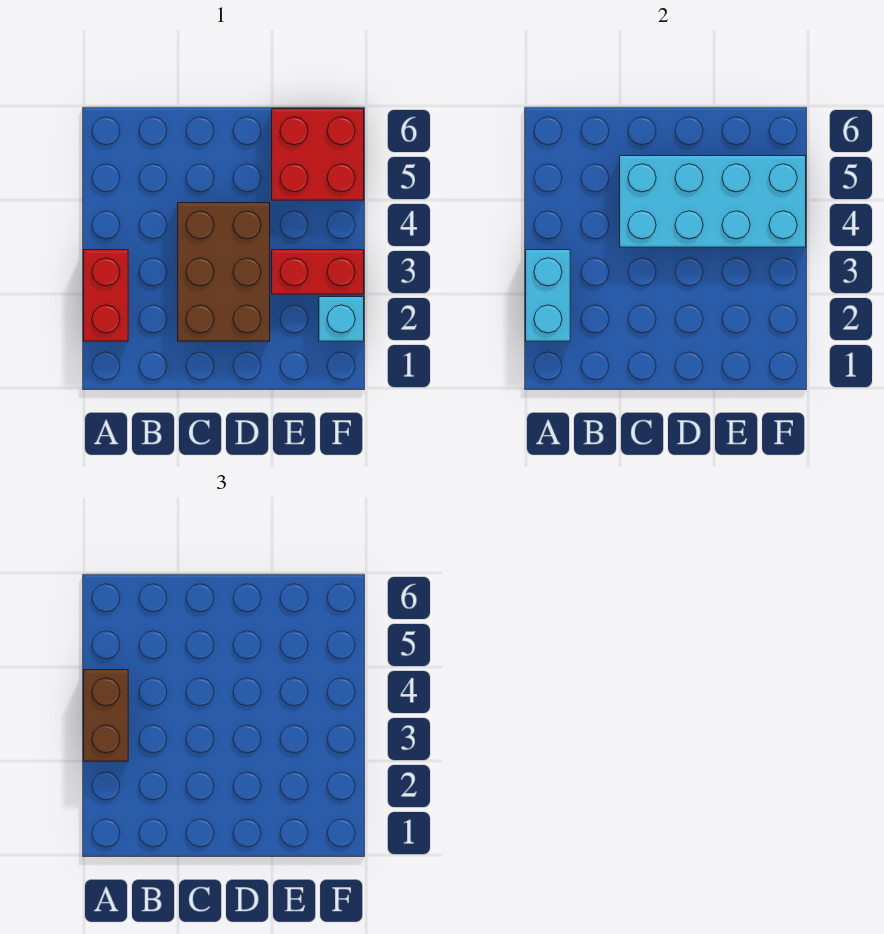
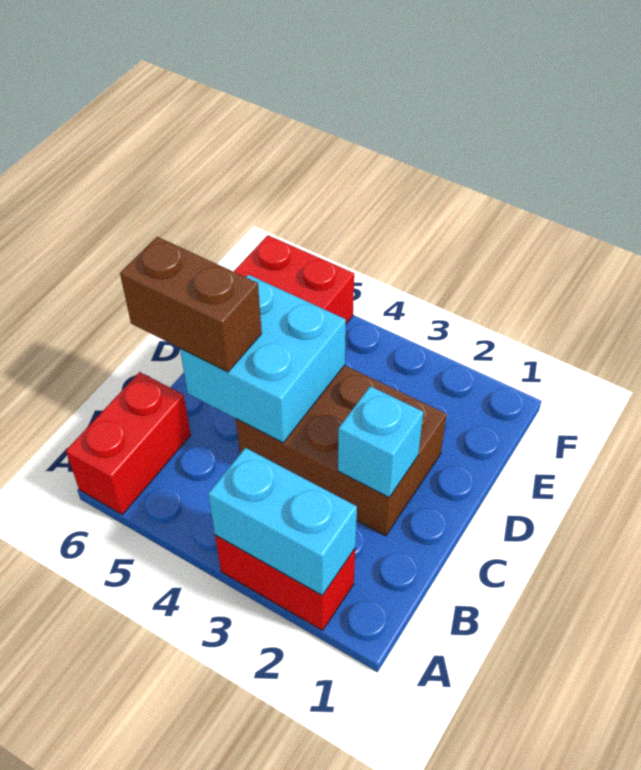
brown brick A3:A4 level 3 -> brown brick C5:C6 level 3
cyan brick C4:F5 level 2 -> cyan brick C4:D5 level 2
red brick E3:F3 level 1 -> red brick A6:B6 level 1
cyan brick F2 level 1 -> cyan brick C2 level 2

